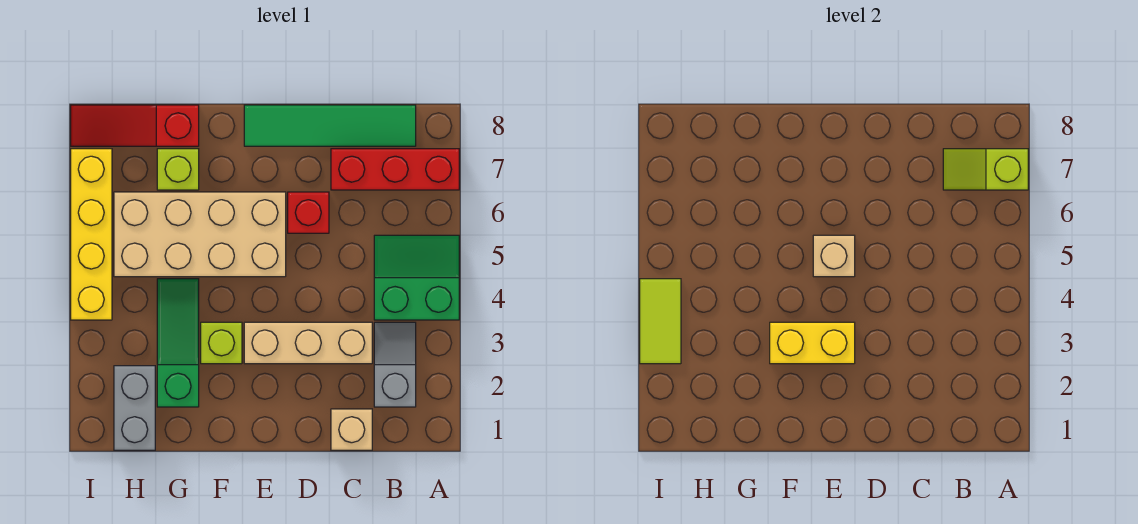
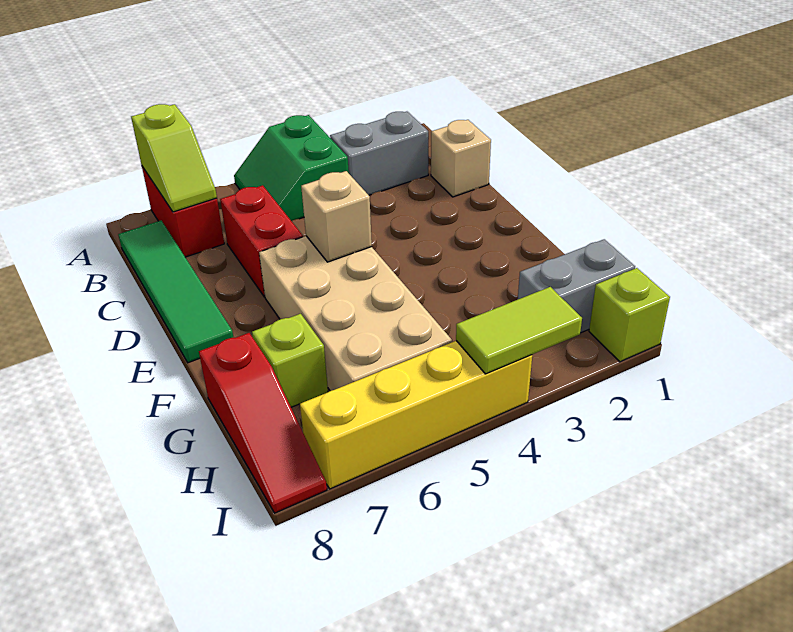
red brick A7:C7 level 1 -> red brick A7:B7 level 1
grey slope B2:B3 level 1 top 2 -> grey brick B2:B3 level 1
tan brick C3:E3 level 1 -> none
red brick D6 level 1 -> red brick C6:D6 level 1
yellow brick E3:F3 level 2 -> none
lime brick F3 level 1 -> lime brick I1 level 1
green slope G2:G4 level 1 top 2 -> none

